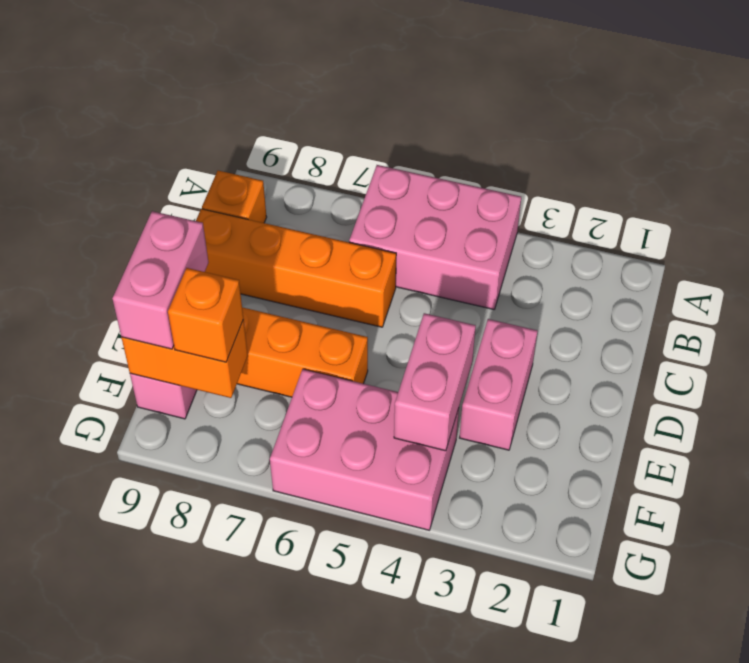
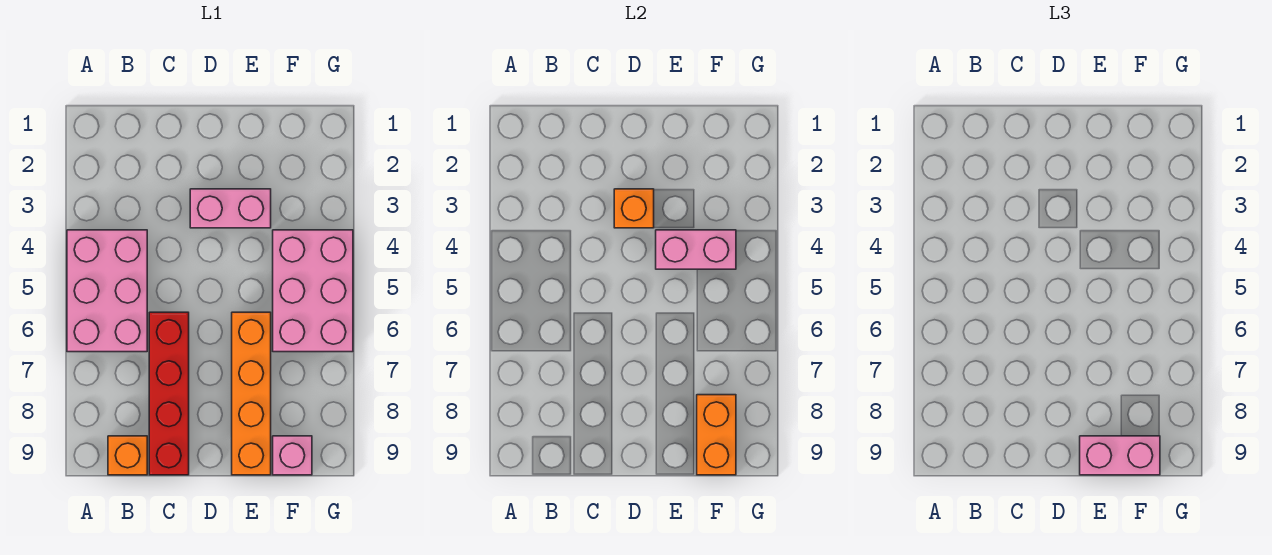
orange brick C6:C9 level 1 -> red brick C6:C9 level 1
orange brick F8 level 3 -> orange brick D3 level 2

